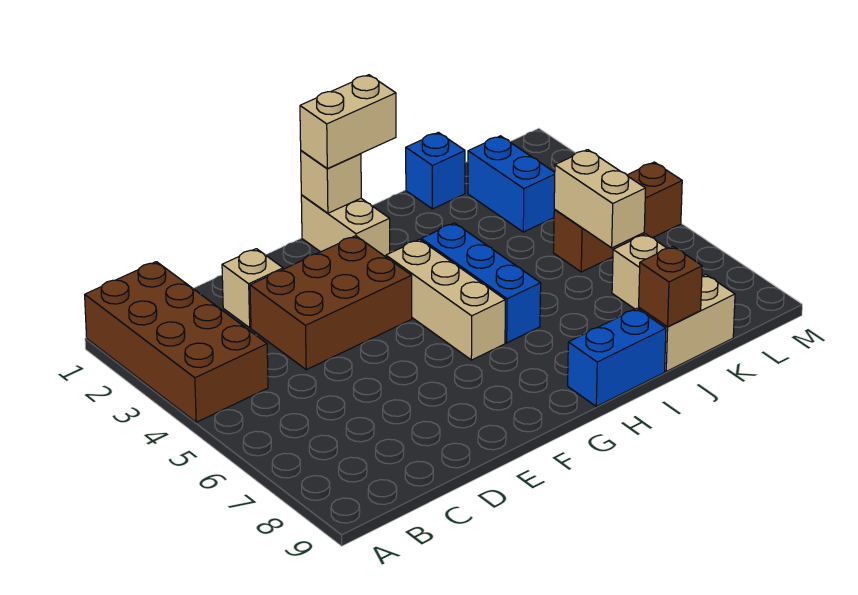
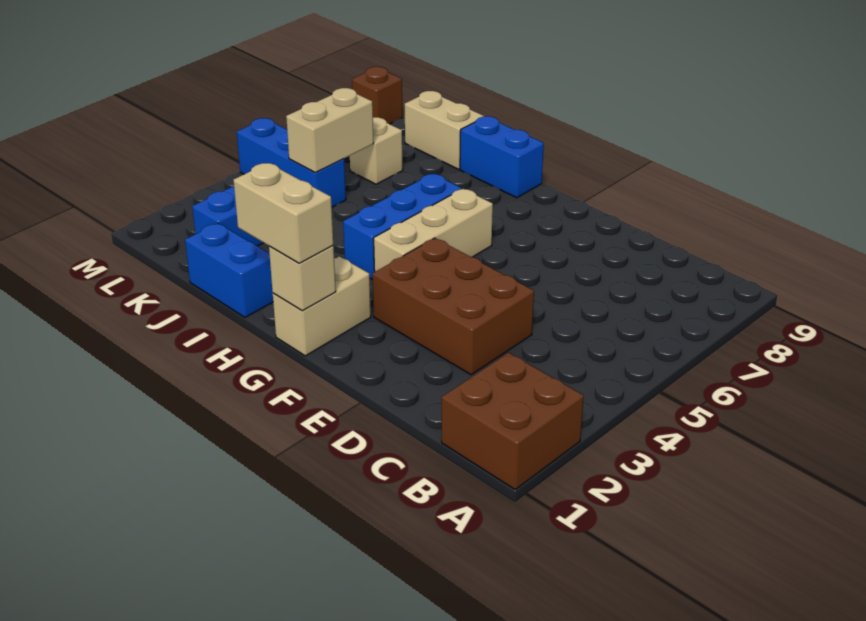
brown brick A1:B4 level 1 -> brown brick A1:B2 level 1
tan brick D2 level 1 -> none
blue brick J1 level 1 -> blue brick I1:J1 level 1
brown brick J9 level 2 -> brown brick M9 level 1
brown brick K5:M5 level 1 -> blue brick K5:M5 level 1

